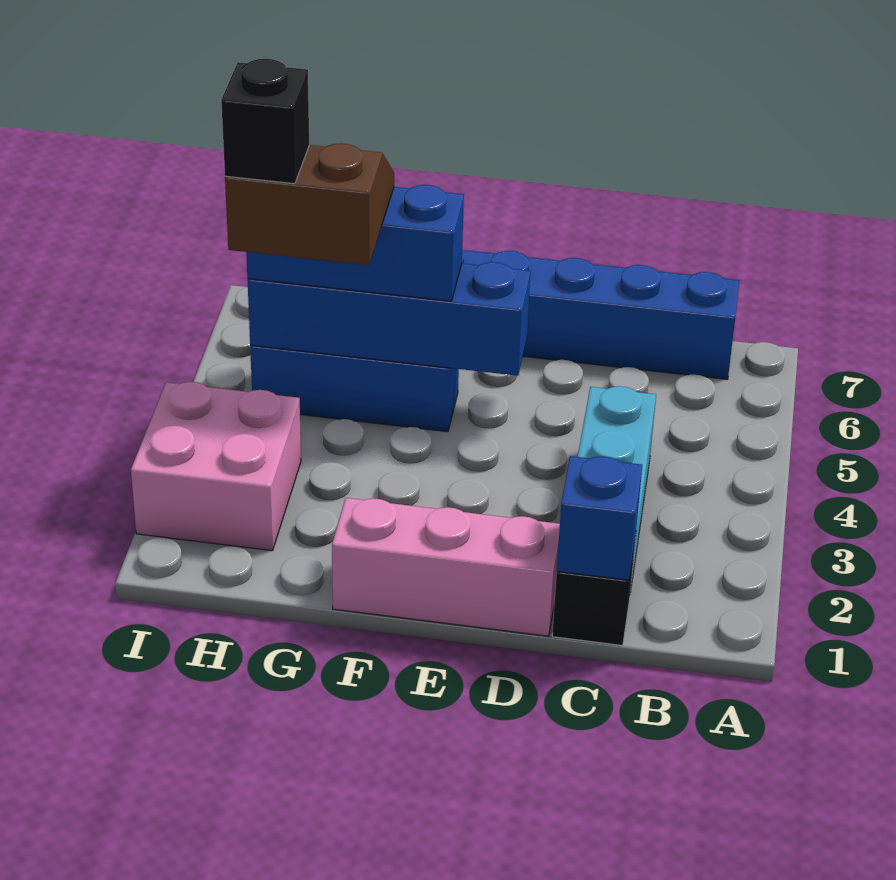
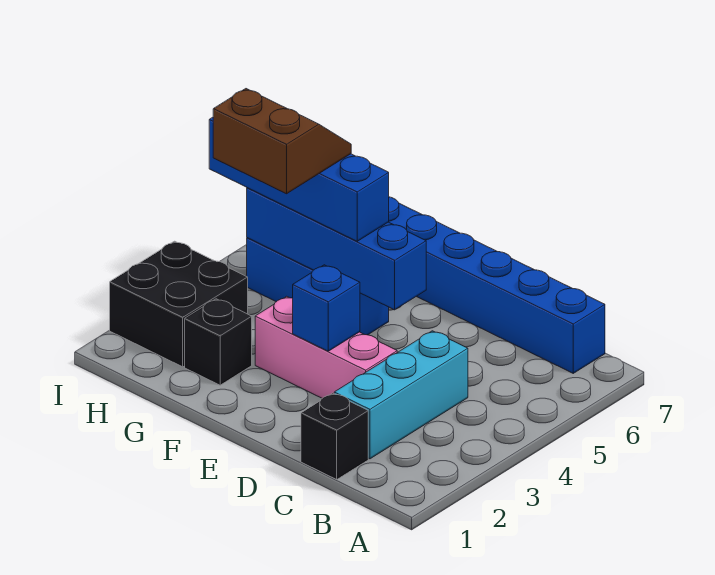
blue brick C1 level 2 -> blue brick E3 level 2
pink brick D1:F1 level 1 -> pink brick D3:F3 level 1
blue brick F5:H5 level 3 -> blue brick F5:I5 level 3
pink brick H2:I3 level 1 -> black brick H2:I3 level 1
black brick H4 level 5 -> black brick G2 level 1

